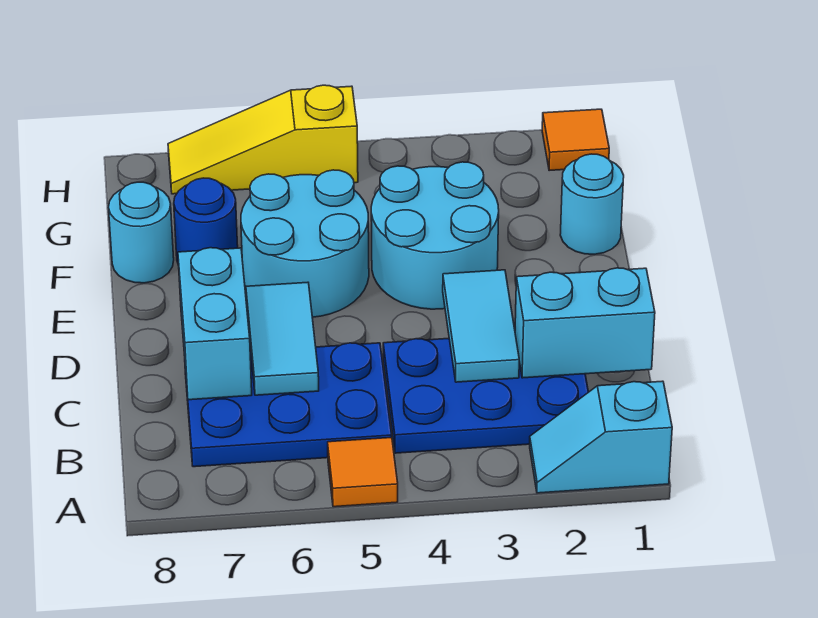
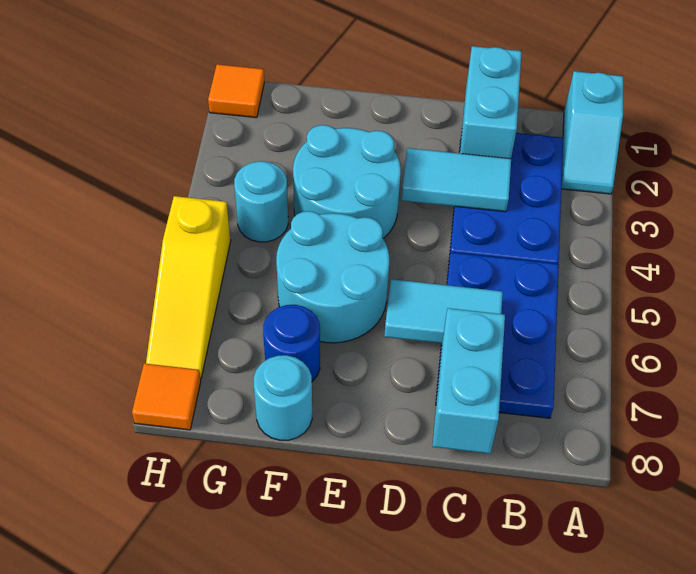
orange tile A5 level 1 -> orange tile H8 level 1
cyan brick C7:D7 level 2 -> cyan brick C7:C8 level 2
cyan round brick F1 level 1 -> cyan round brick G4 level 1

